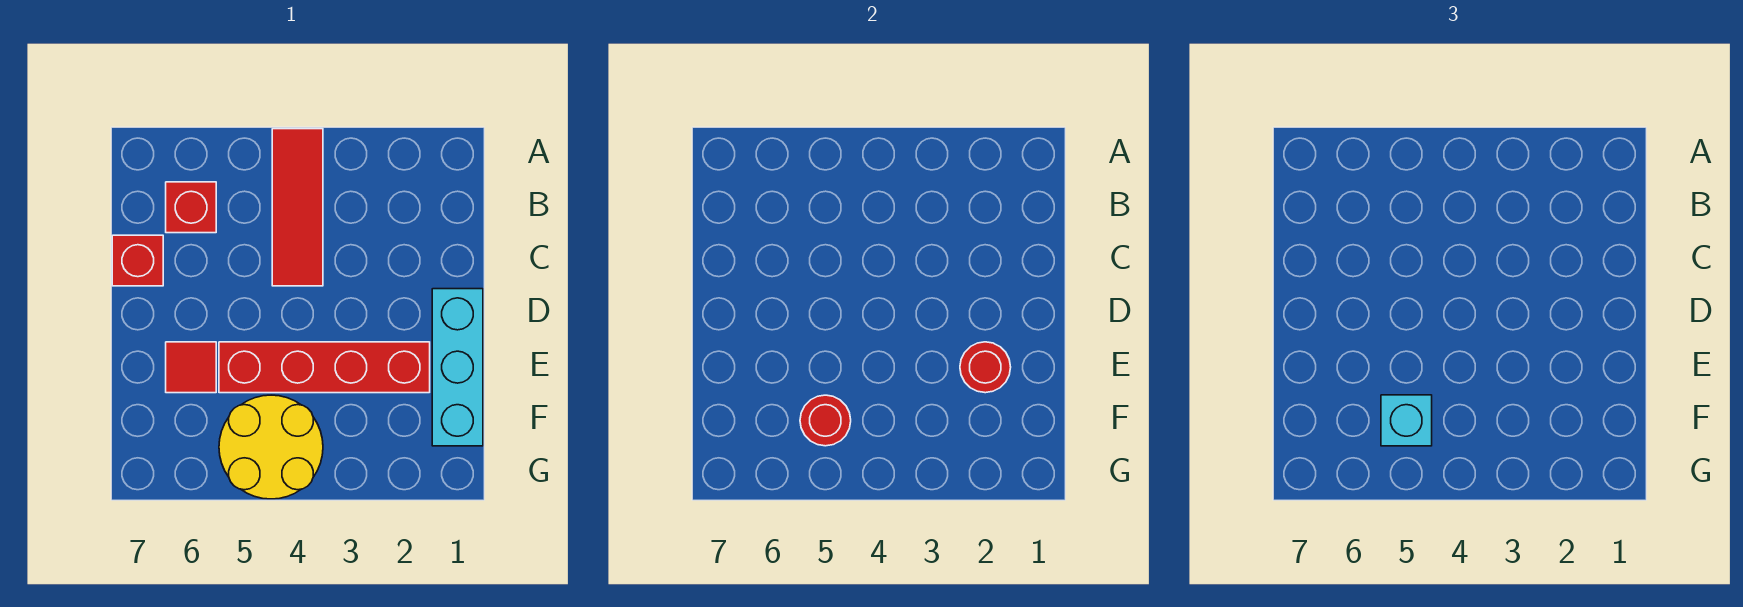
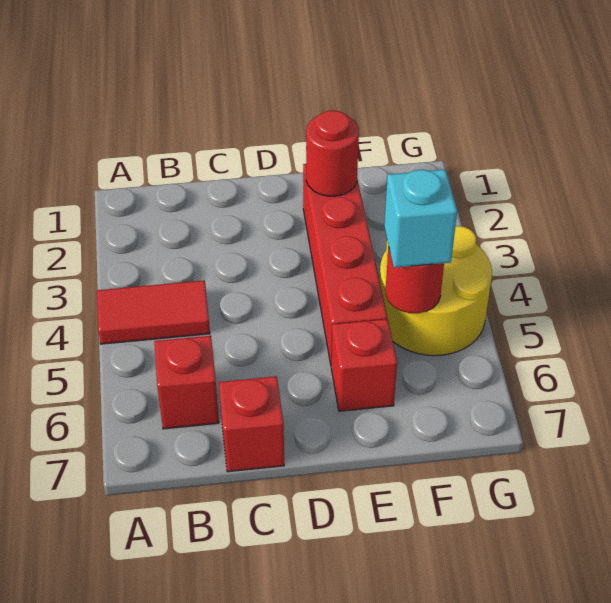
red tile A4:C4 level 1 -> red tile A4:B4 level 1
cyan brick D1:F1 level 1 -> none
red tile E6 level 1 -> red brick E6 level 1

